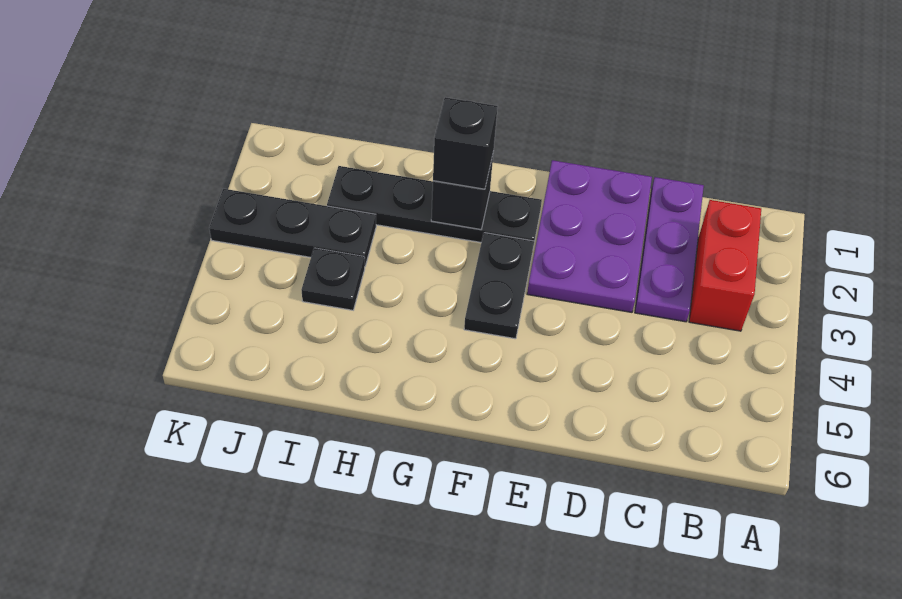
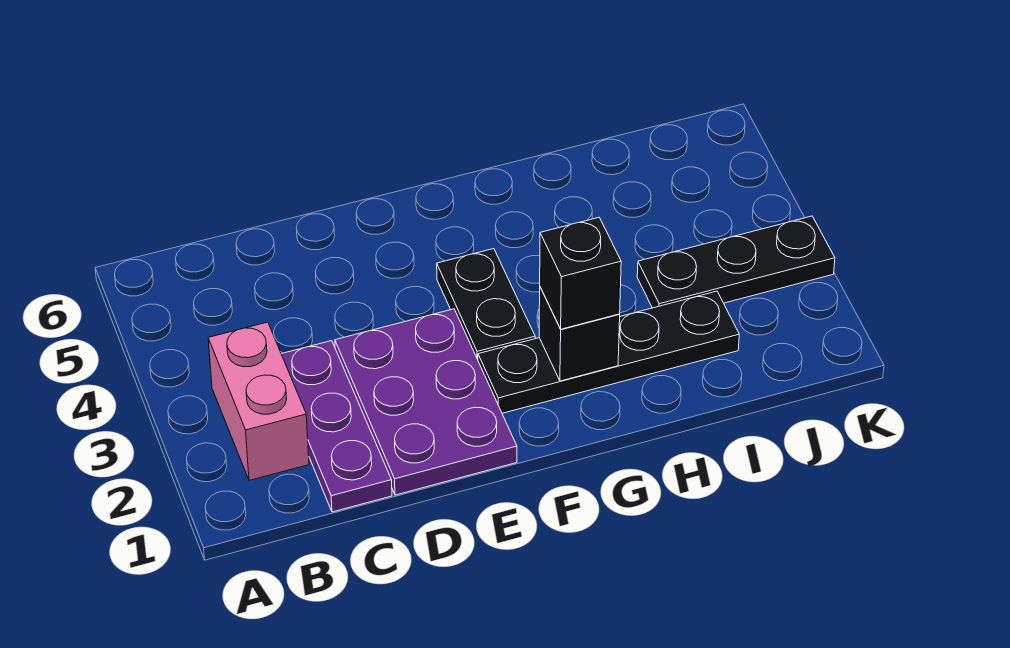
red brick B2:B3 level 1 -> pink brick B2:B3 level 1
black plate I4 level 1 -> none

